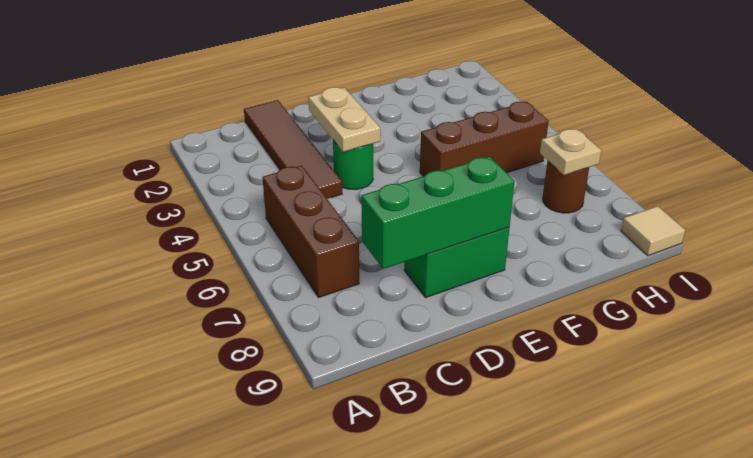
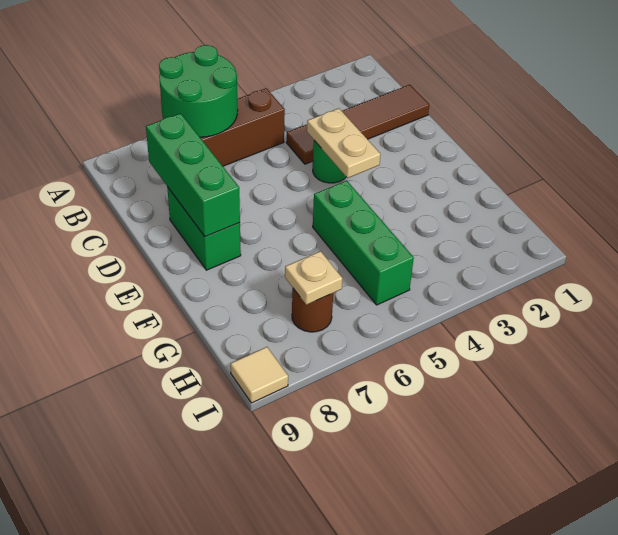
none -> green round brick A6:B7 level 2
tan plate D3:D4 level 2 -> tan plate D4:E4 level 2
brown brick F5:H5 level 1 -> green brick F5:H5 level 1

